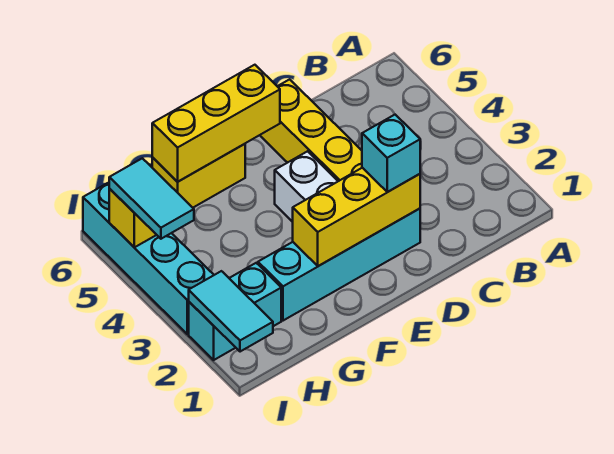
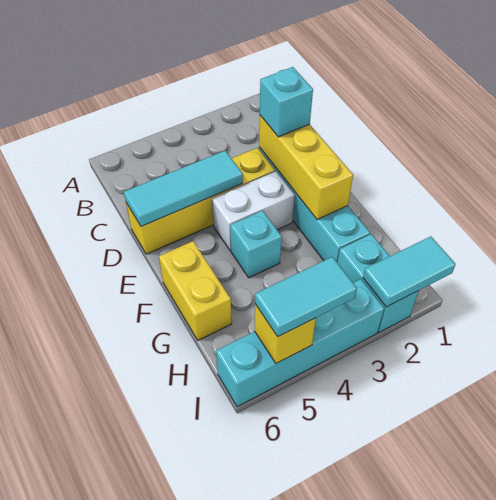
none -> cyan tile D4:D6 level 2
yellow brick E6:G6 level 2 -> none
none -> cyan brick F4 level 1

